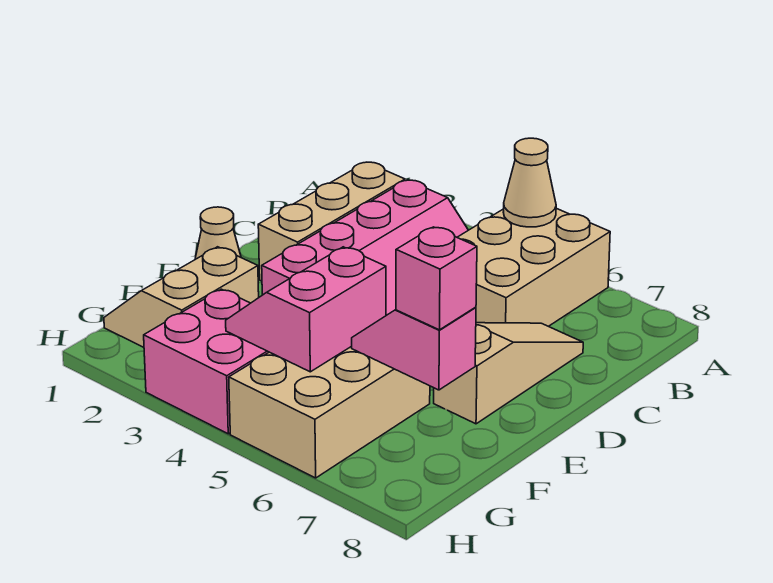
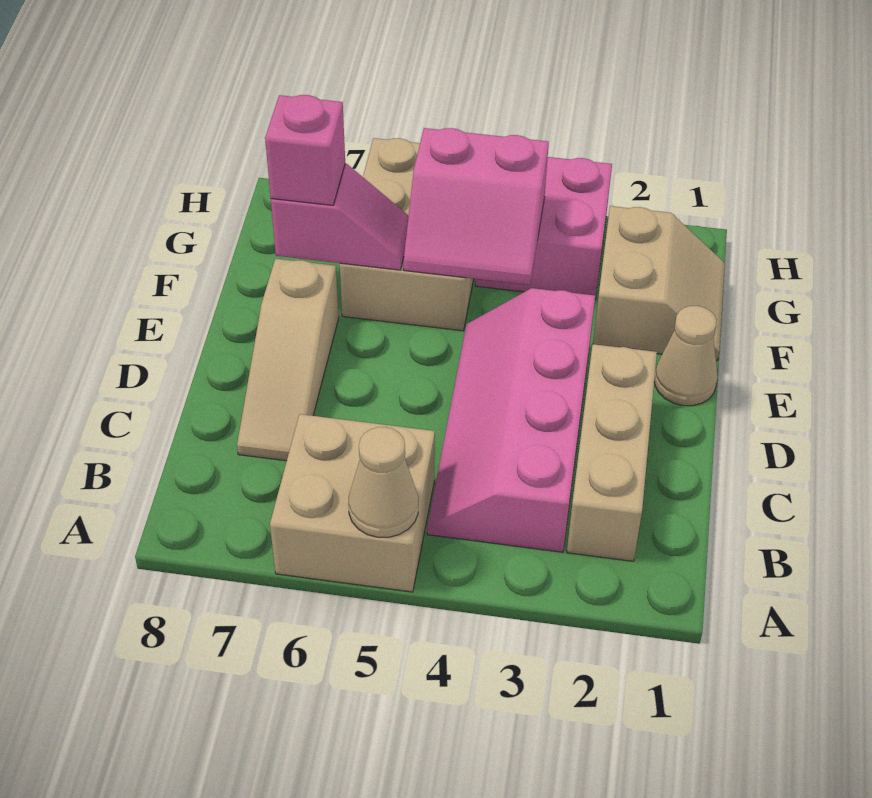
tan brick A5:C6 level 1 -> tan brick A5:B6 level 1
pink slope F4:G5 level 2 top 5 -> pink slope F4:G5 level 2 top G

